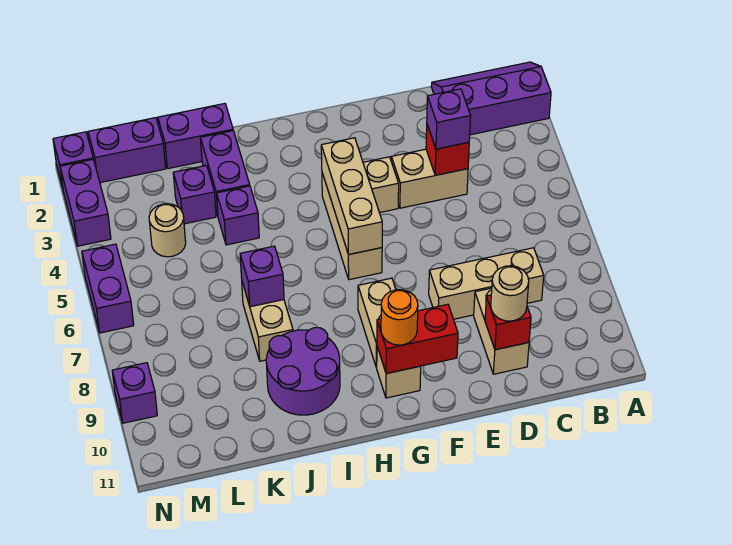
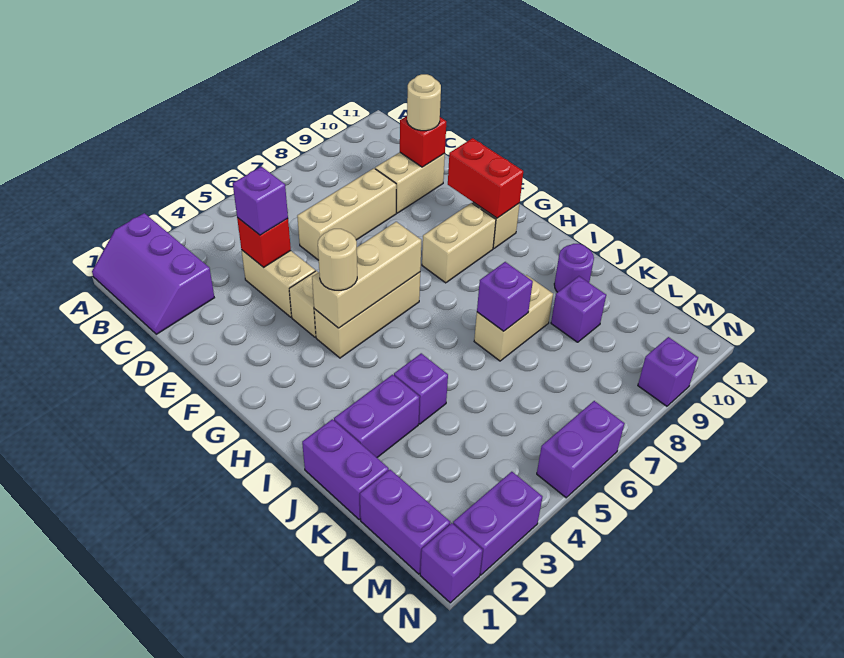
tan brick C8:E8 level 1 -> tan brick D6:D8 level 1
orange round brick G10 level 3 -> none
purple round brick I9:J10 level 1 -> purple round brick J10 level 1
purple brick K3 level 1 -> purple brick K9 level 1
tan round brick L4 level 1 -> tan round brick G4 level 3

